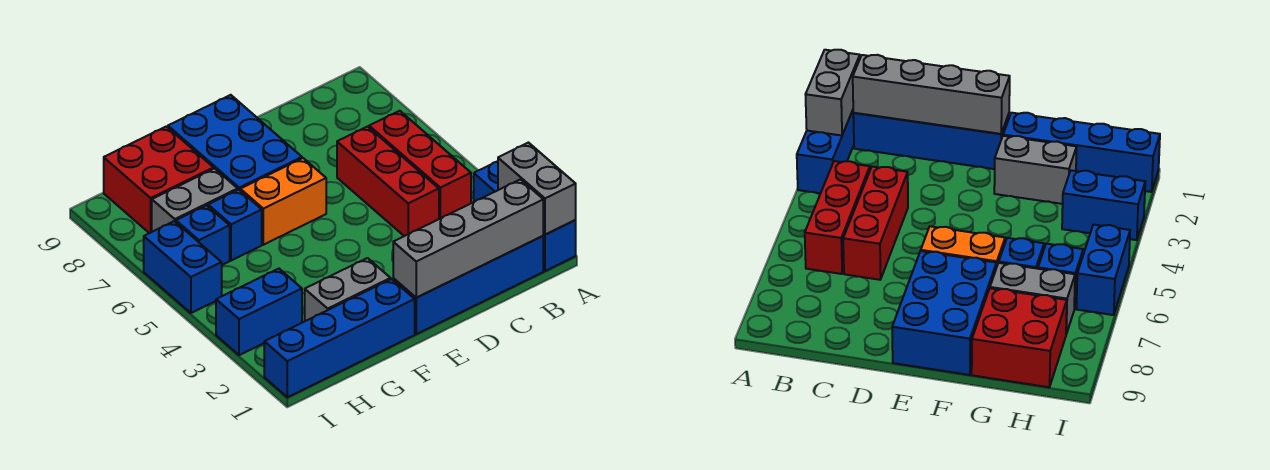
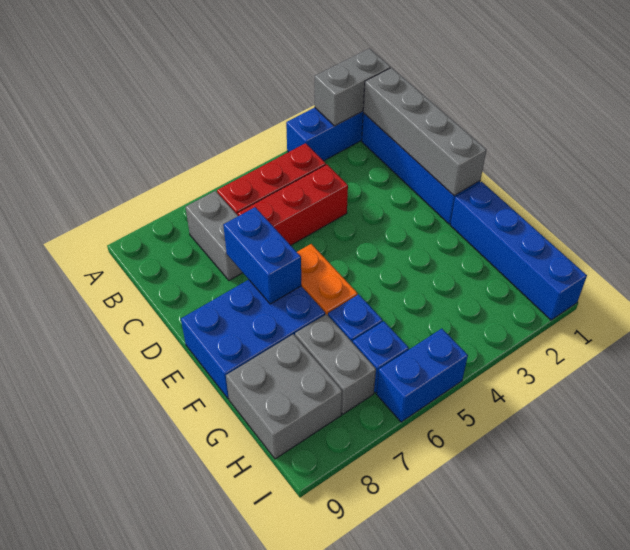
grey brick F2:G2 level 1 -> grey brick B7:C7 level 1
red brick G8:H9 level 1 -> grey brick G8:H9 level 1
blue brick H3:I3 level 1 -> blue brick D7:E7 level 2

